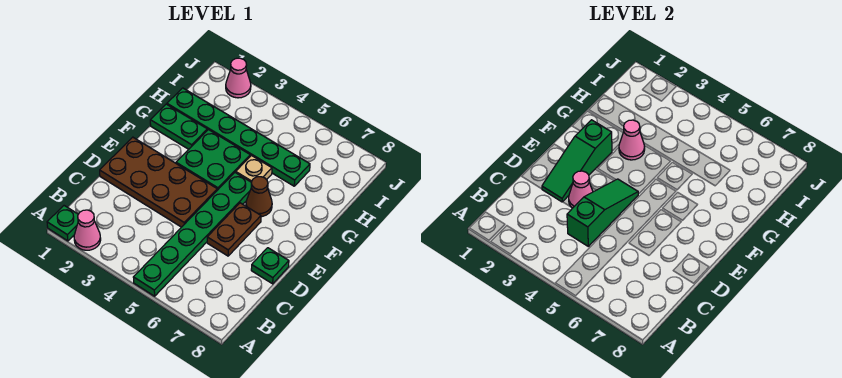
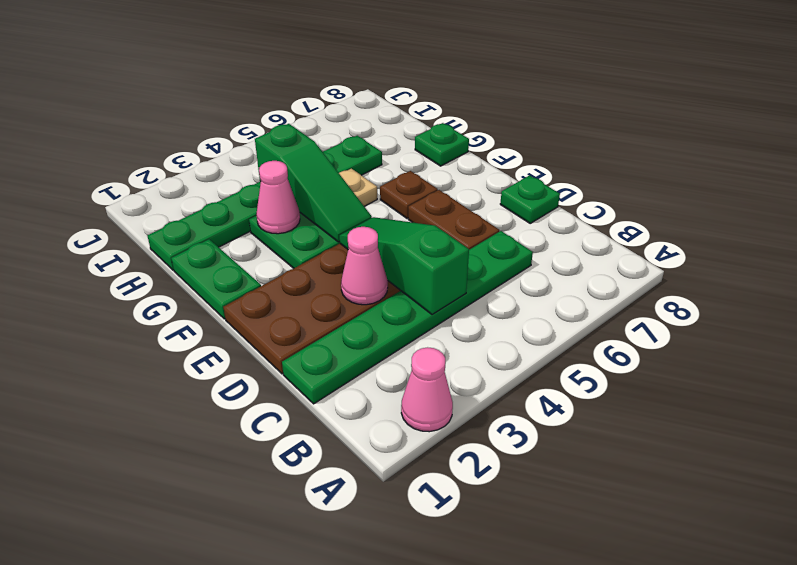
green plate A1 level 1 -> green plate G8 level 1
green plate A5:F5 level 1 -> green plate C1:C6 level 1
green slope D2:F2 level 2 top F -> green slope F4:H4 level 2 top H
brown cone F6 level 1 -> brown plate F6 level 1
green plate G1:G2 level 1 -> green plate F1:G1 level 1
pink cone J2 level 1 -> none

